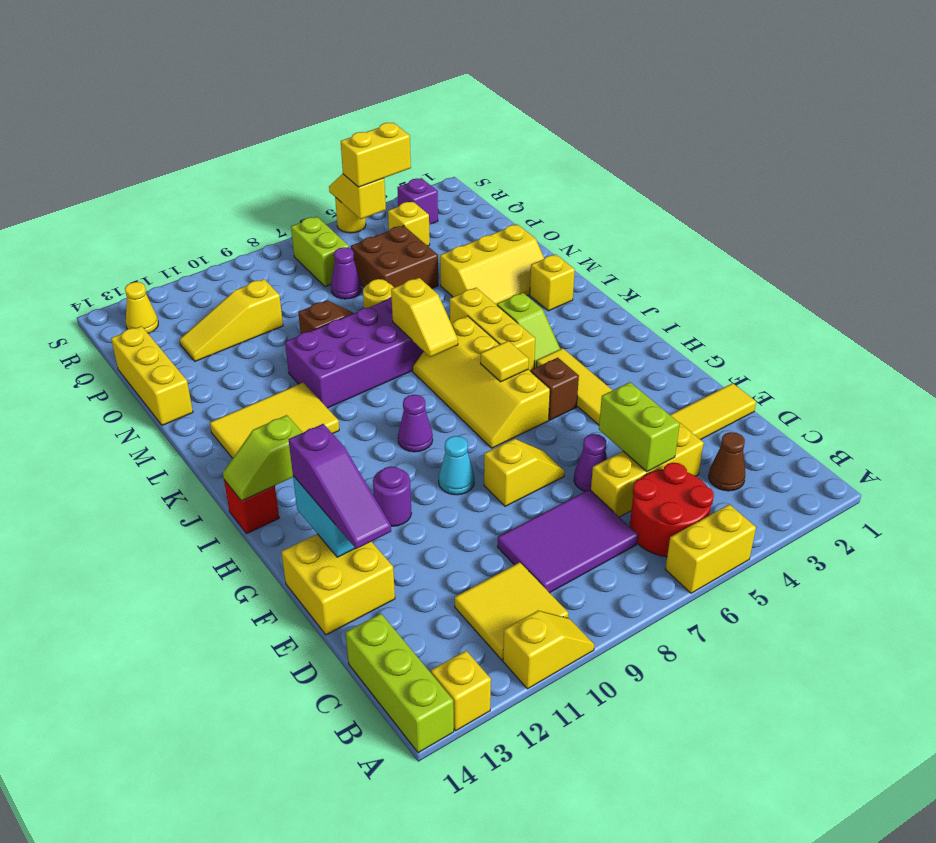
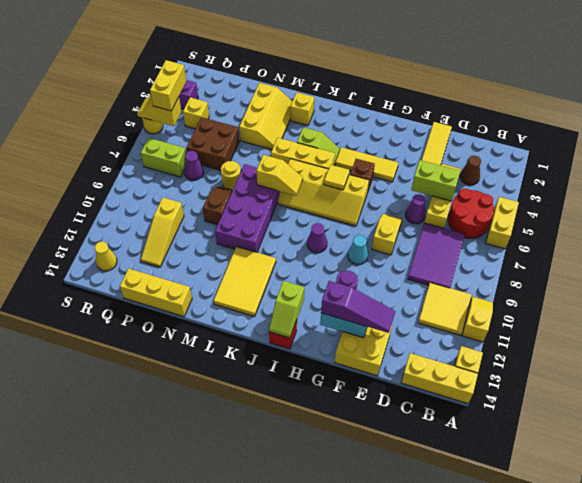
lime brick A14:C14 level 1 -> yellow brick A14:C14 level 1

